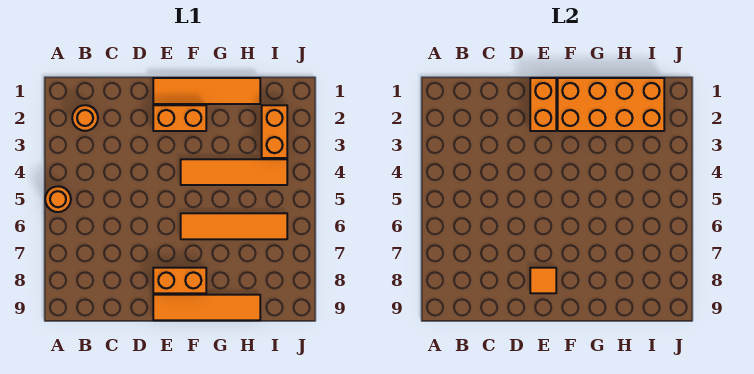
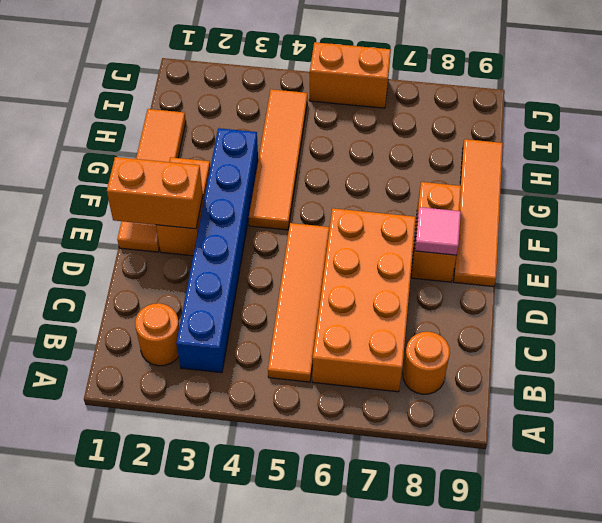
orange round brick A5 level 1 -> orange round brick B8 level 1
none -> blue brick B3:G3 level 1
orange tile E8 level 2 -> pink tile E8 level 2
orange brick F1:I2 level 2 -> orange brick B6:E7 level 1
orange tile F6:I6 level 1 -> orange tile B5:E5 level 1
orange brick I2:I3 level 1 -> orange brick J5:J6 level 1

